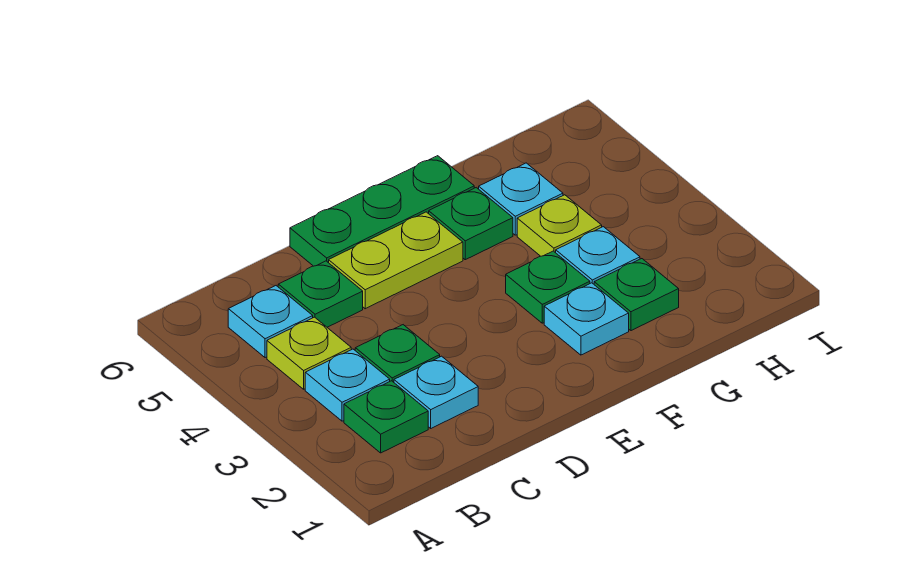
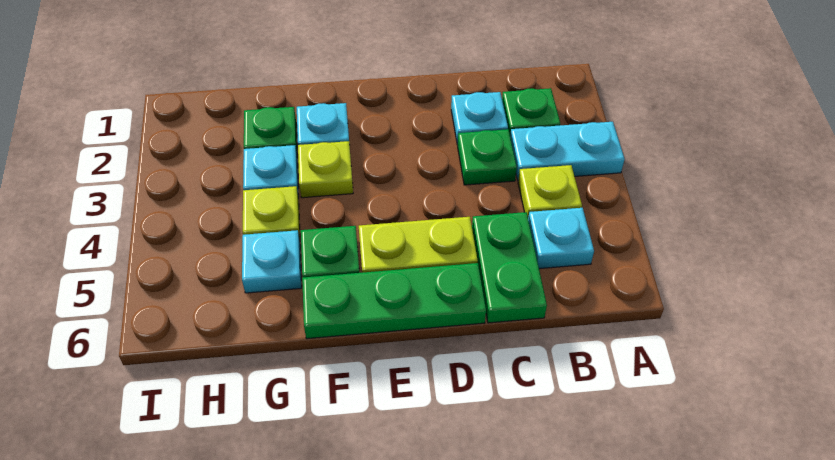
cyan plate B3 level 1 -> cyan plate A3:B3 level 1
green plate C5 level 1 -> green plate C5:C6 level 1
green plate F3 level 1 -> lime plate F3 level 1

